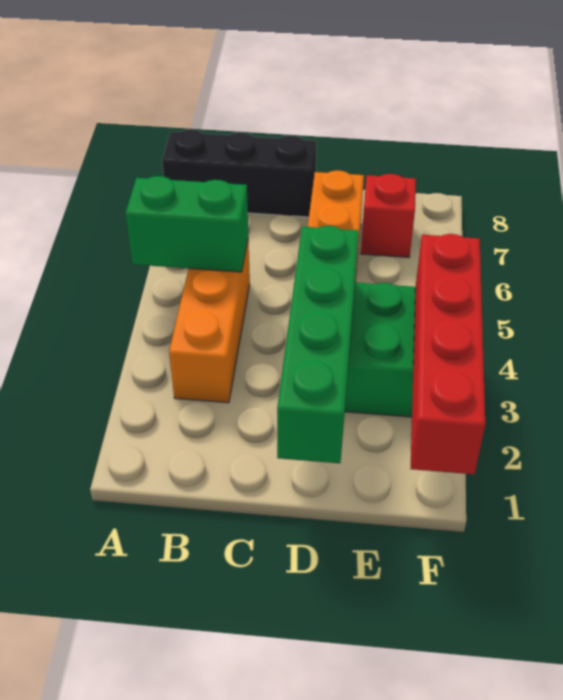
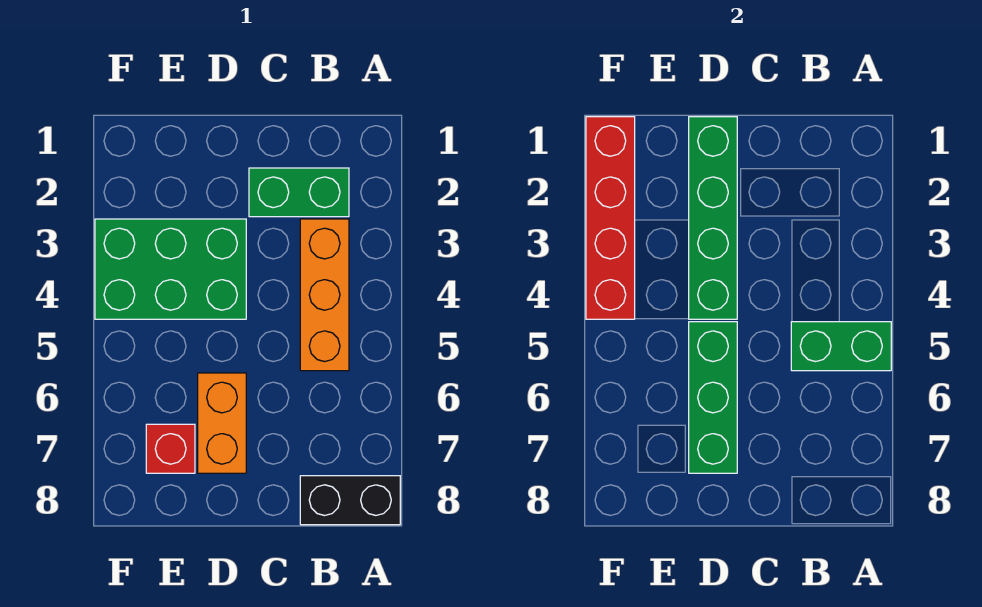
black brick A8:C8 level 1 -> black brick A8:B8 level 1
none -> green brick B2:C2 level 1
none -> green brick D5:D7 level 2

